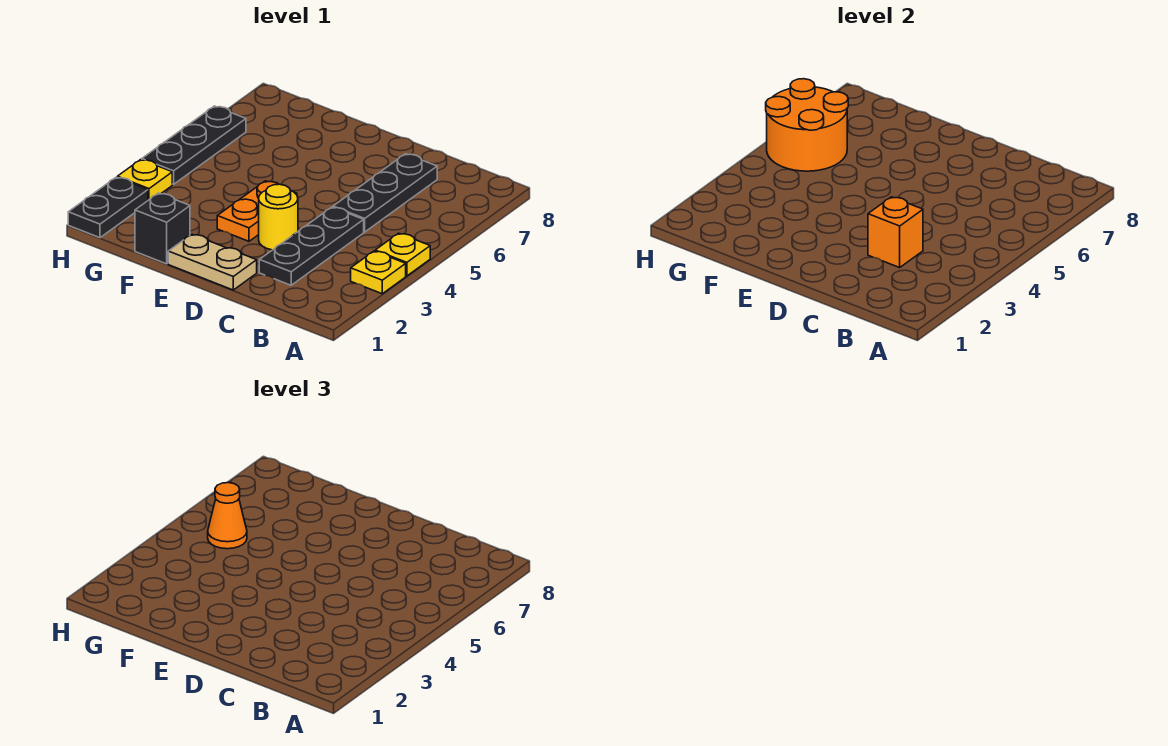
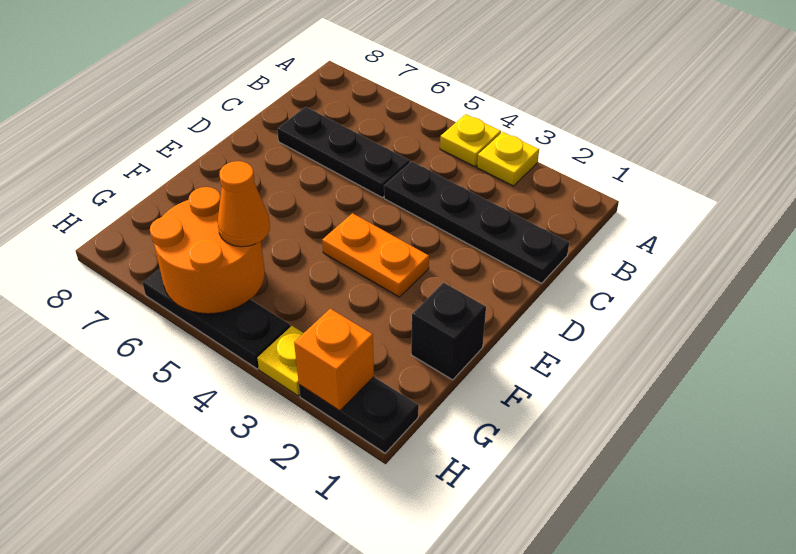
black plate C2:C4 level 1 -> black plate C1:C4 level 1
orange brick C3 level 2 -> orange brick H2 level 2
tan plate D1:E1 level 1 -> none
yellow round brick D3 level 1 -> none

